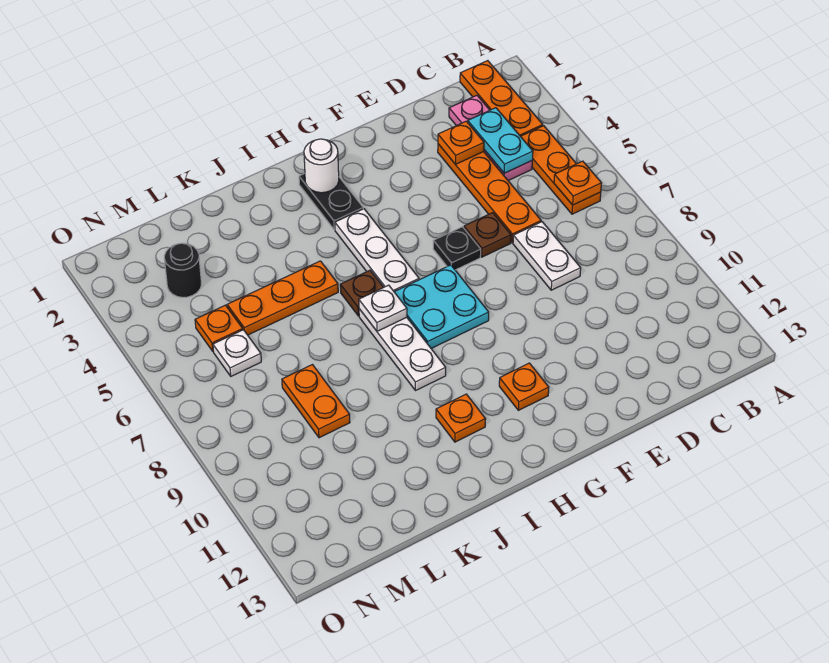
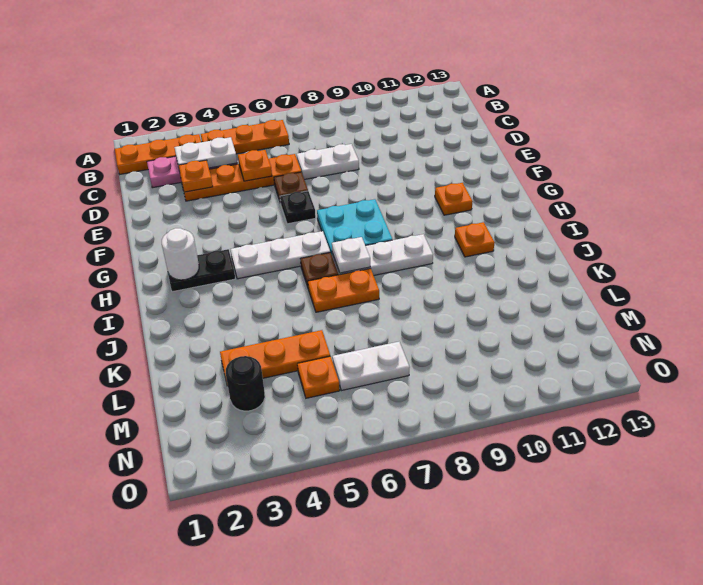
orange plate B6 level 2 -> orange plate D5 level 2
cyan plate C3:C4 level 2 -> white plate C3:C4 level 2
orange plate J5:L5 level 1 -> orange plate L3:L5 level 1
orange plate L8:L9 level 1 -> orange plate J6:J7 level 1
white plate M6 level 1 -> white plate M6:M7 level 1

